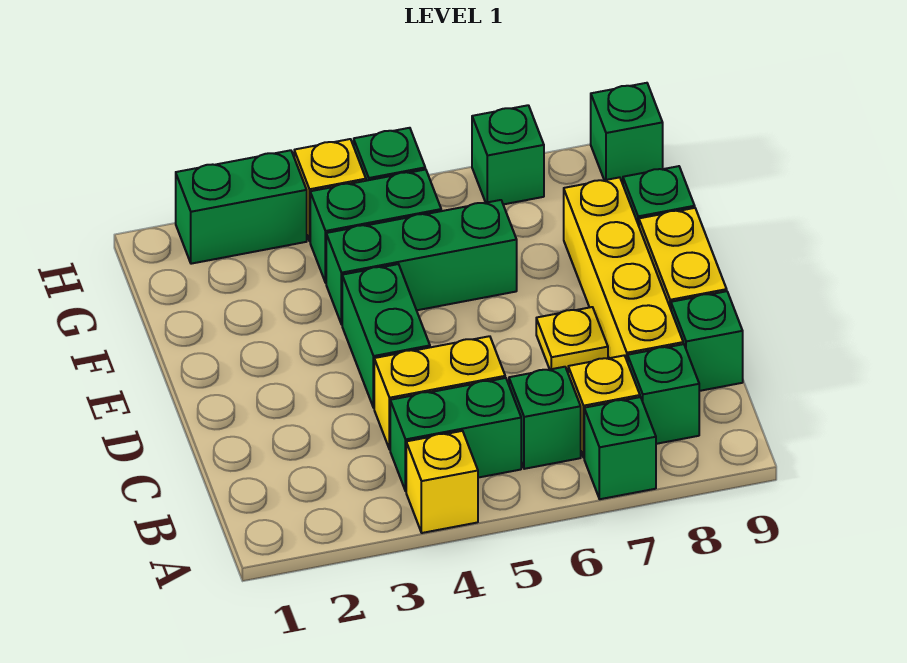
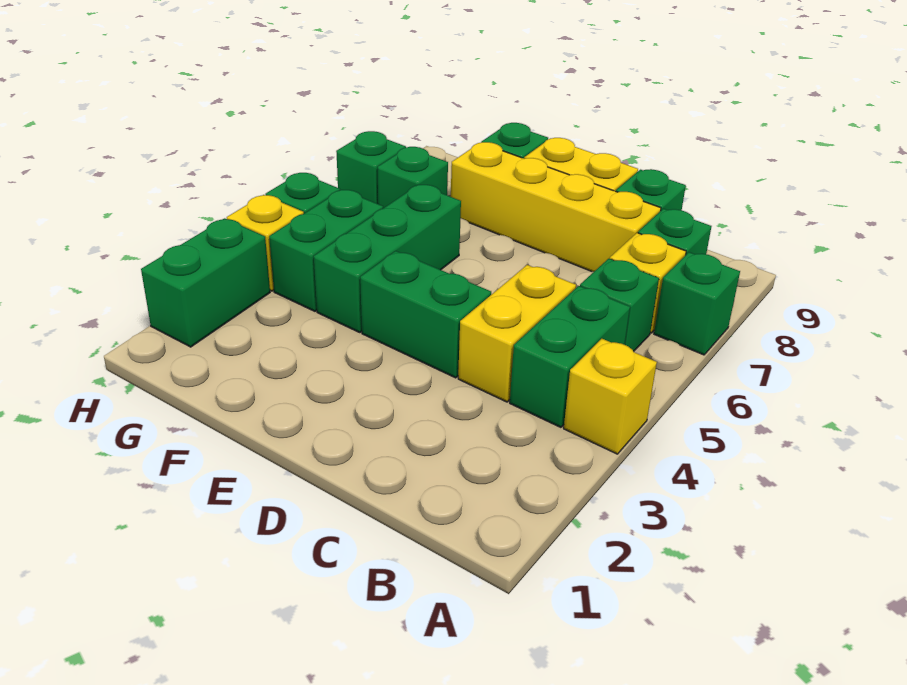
yellow plate D7 level 1 -> none
green brick H9 level 1 -> green brick G7 level 1

